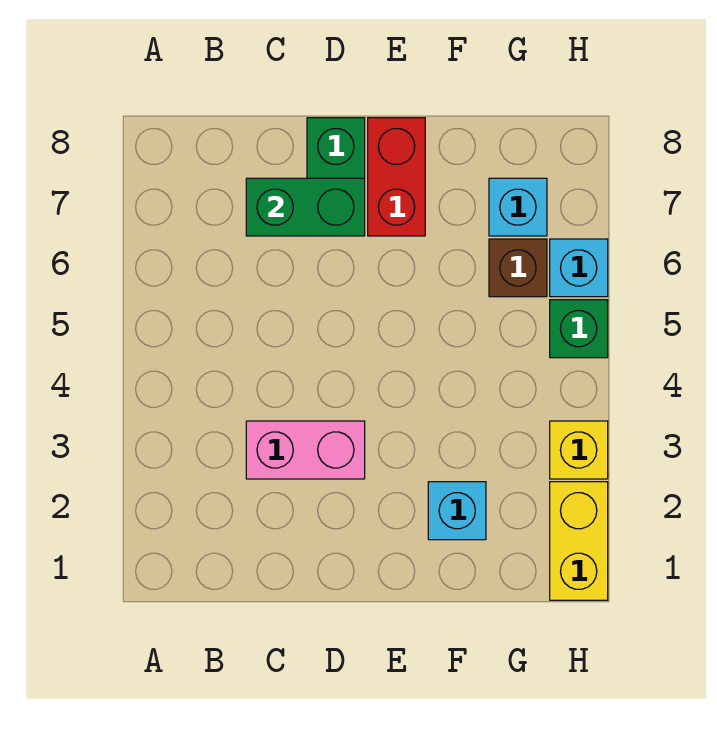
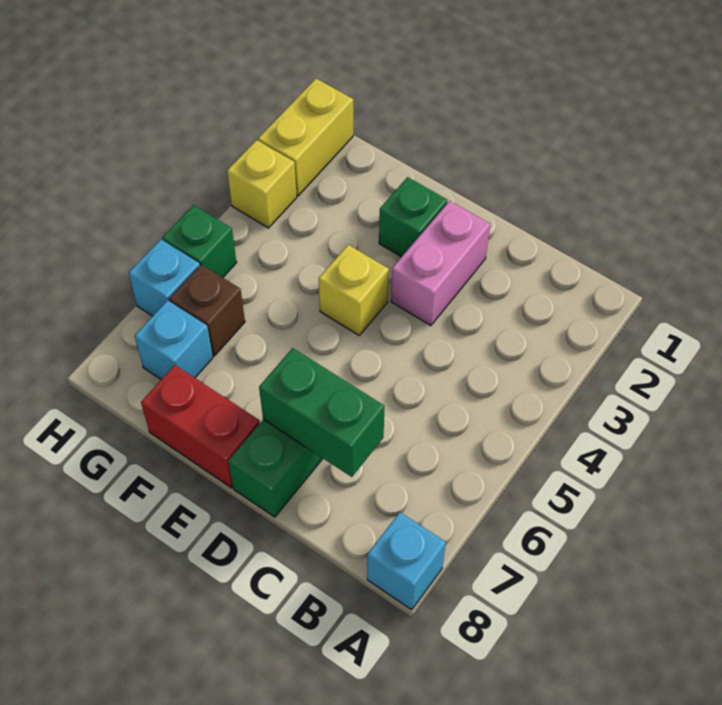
pink brick C3:D3 level 1 -> pink brick D2:D3 level 1
none -> green brick E2 level 1
none -> yellow brick E4 level 1
red brick E7:E8 level 1 -> red brick E8:F8 level 1
cyan brick F2 level 1 -> cyan brick A8 level 1

